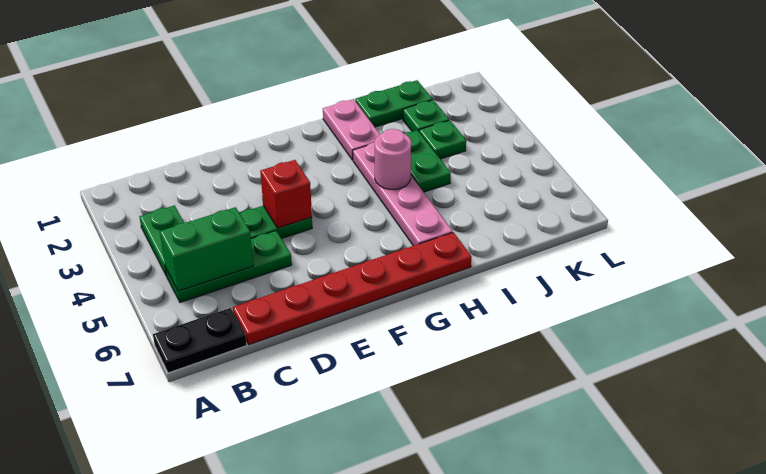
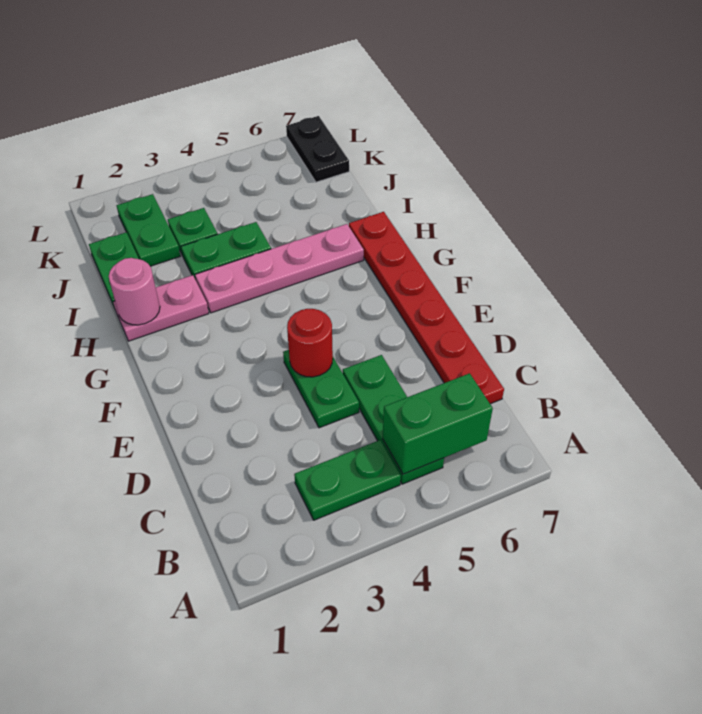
black plate A7:B7 level 1 -> black plate K7:L7 level 1
green brick B5:C5 level 2 -> green brick B5:B6 level 2
red brick E4 level 2 -> red round brick E4 level 2
pink round brick H4 level 2 -> pink round brick H1 level 2
green plate J2 level 1 -> green plate J2:K2 level 1

